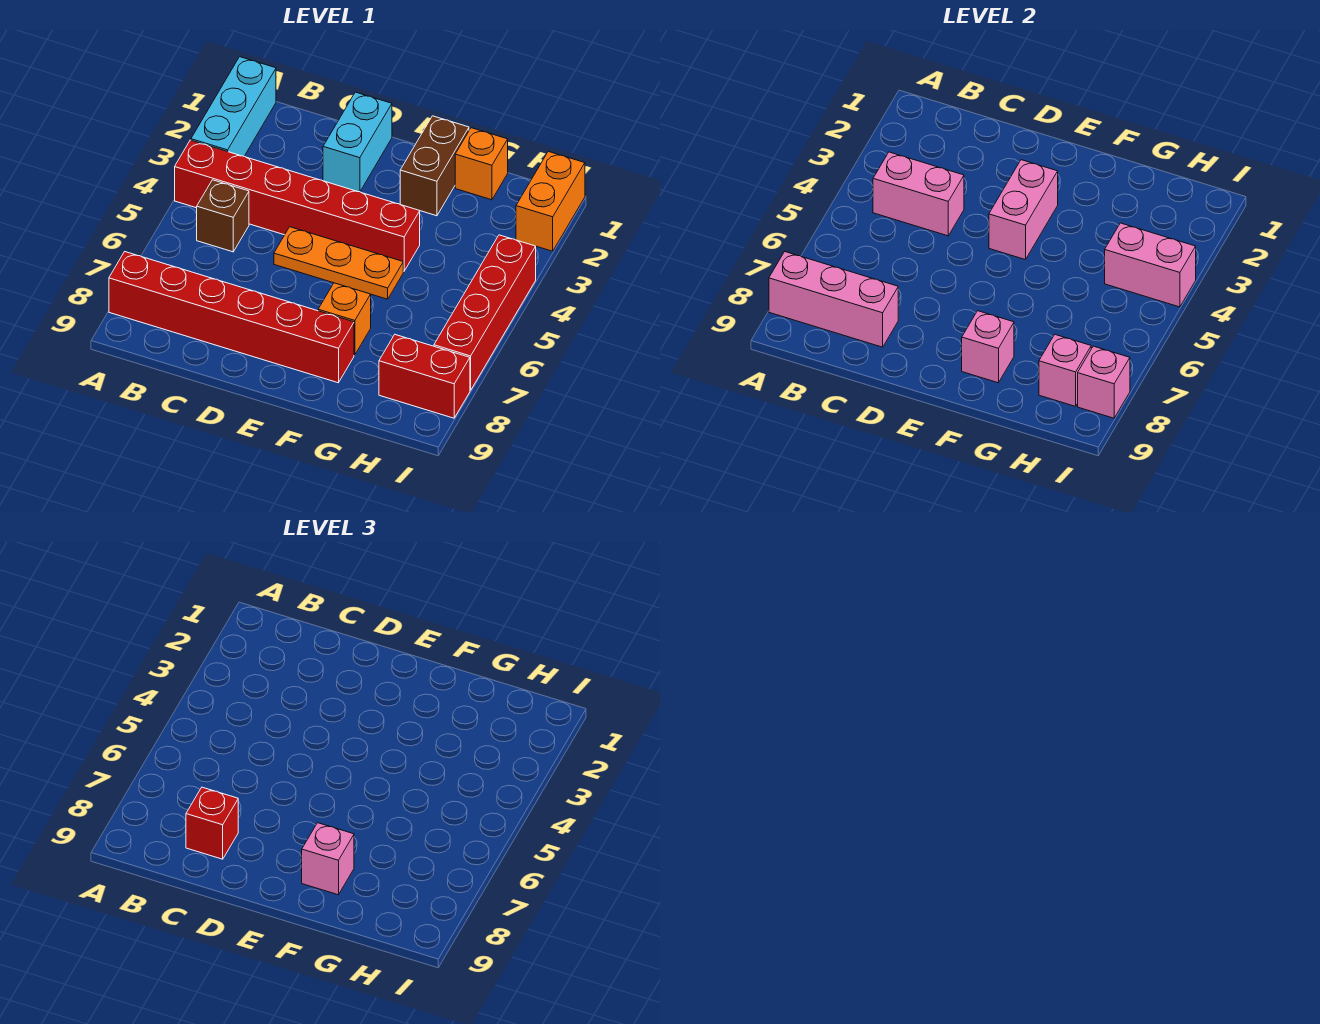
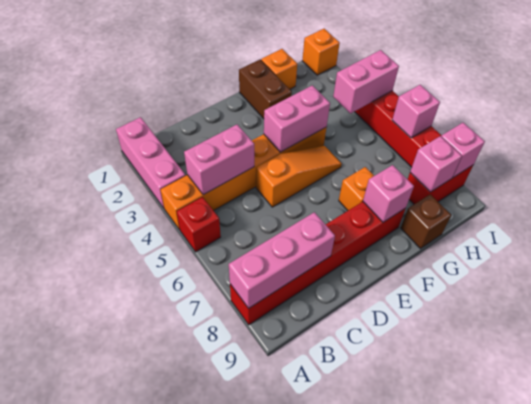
cyan brick A1:A3 level 1 -> pink brick A1:A3 level 1
red brick A4:F4 level 1 -> orange brick A4:F4 level 1
brown brick B5 level 1 -> brown brick G9 level 1
red brick C8 level 3 -> red brick A5 level 1
cyan brick D1:D2 level 1 -> none
orange plate D5:F5 level 1 -> orange slope D5:F5 level 1 top D
pink brick E3:E4 level 2 -> pink brick E4:F4 level 2
pink brick F8 level 3 -> pink brick I6 level 2
orange brick I1:I2 level 1 -> orange brick I1 level 1

